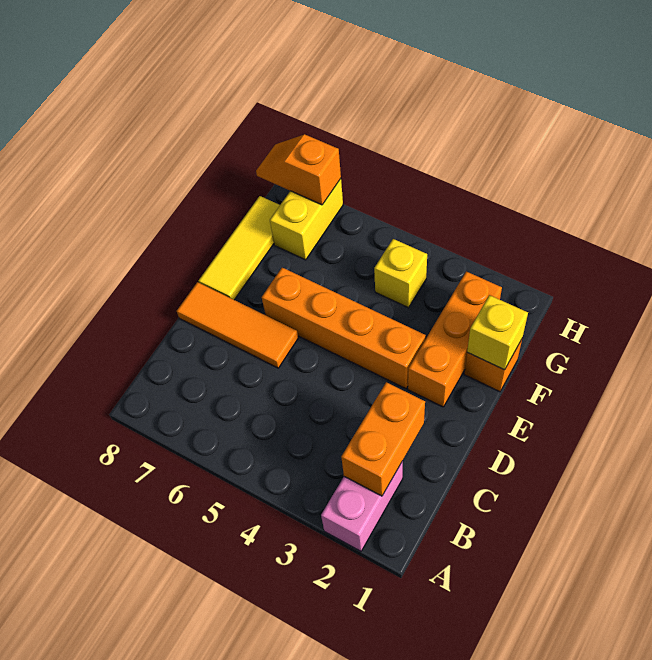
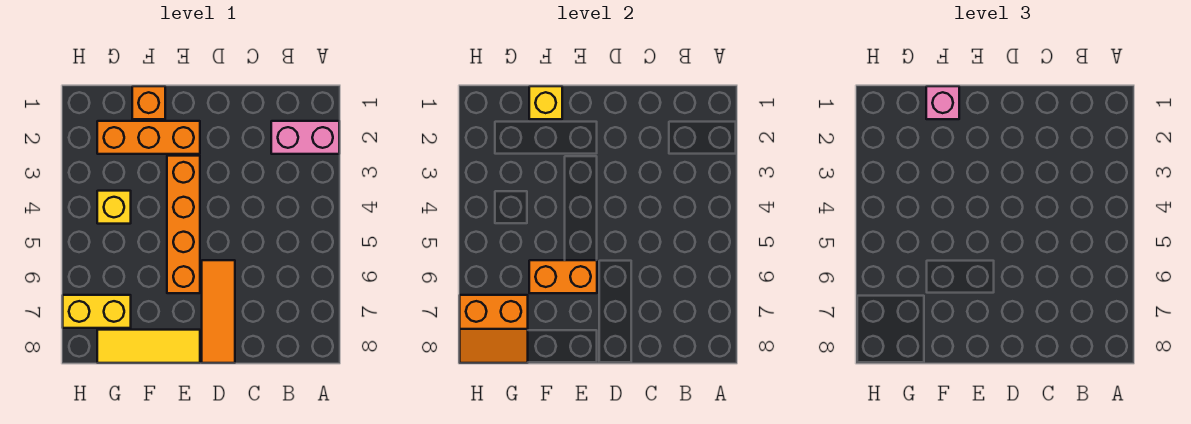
orange brick B2:C2 level 2 -> orange brick E6:F6 level 2
none -> pink brick F1 level 3
orange slope H7:H8 level 2 top 7 -> orange slope G7:H8 level 2 top 7

